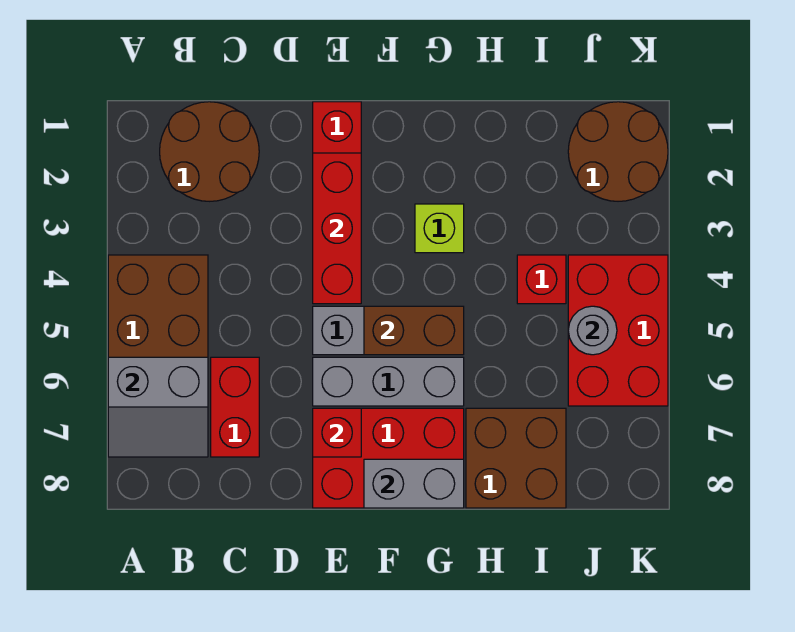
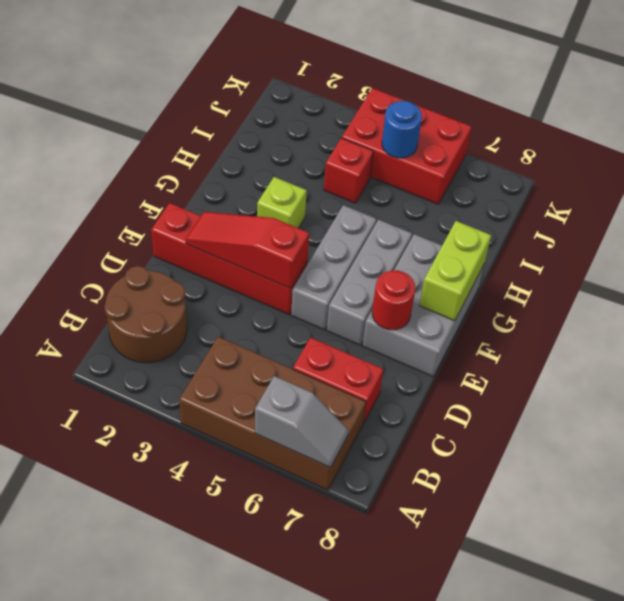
grey slope A6:B7 level 2 top 6 -> grey slope A6:A7 level 2 top 6
red brick E2:E4 level 2 -> red slope E2:E4 level 2 top 4
red brick E7:G8 level 1 -> grey brick E7:G8 level 1
red brick E7 level 2 -> red round brick E7 level 2
brown brick F5:G5 level 2 -> none
grey brick F8:G8 level 2 -> lime brick F8:G8 level 2
brown brick H7:I8 level 1 -> none
brown round brick J1:K2 level 1 -> none
grey round brick J5 level 2 -> blue round brick J5 level 2

